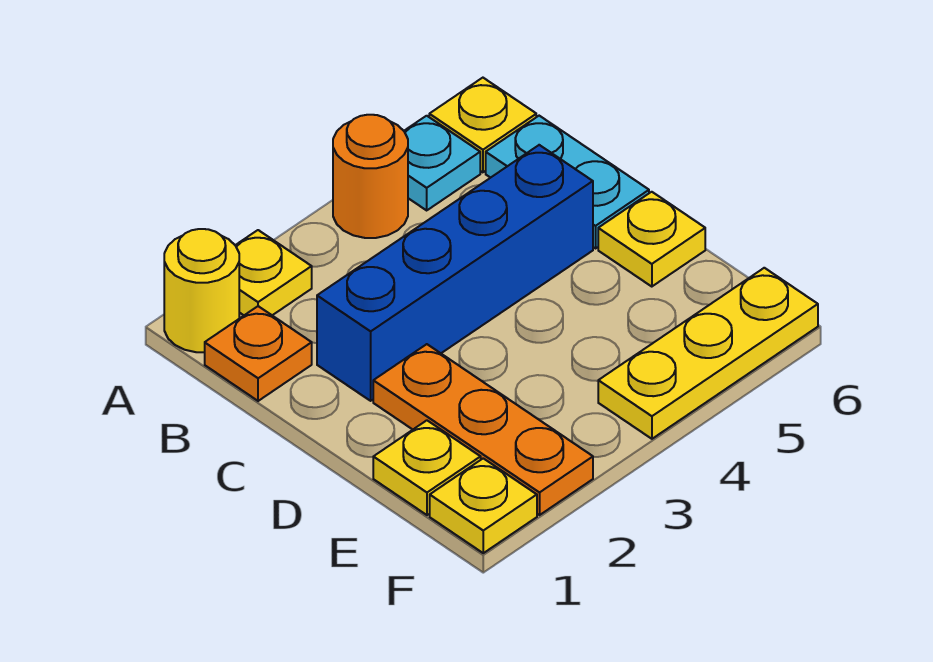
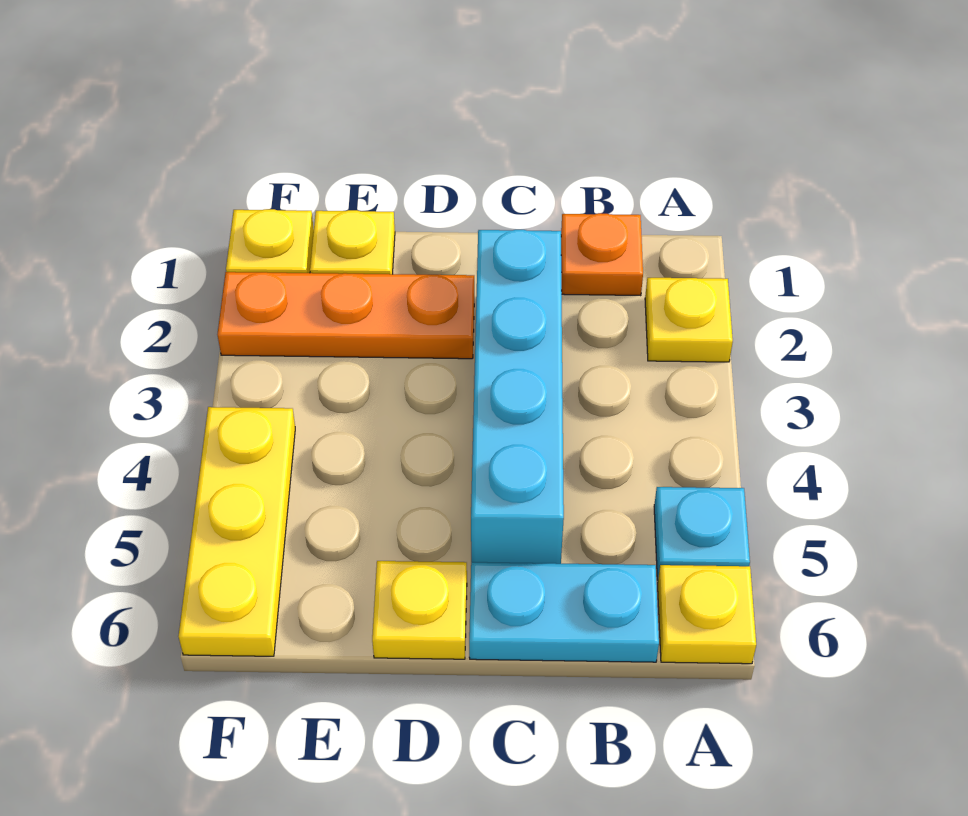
yellow round brick A1 level 1 -> none
orange round brick A4 level 1 -> none
blue brick C2:C5 level 1 -> cyan brick C2:C5 level 1

